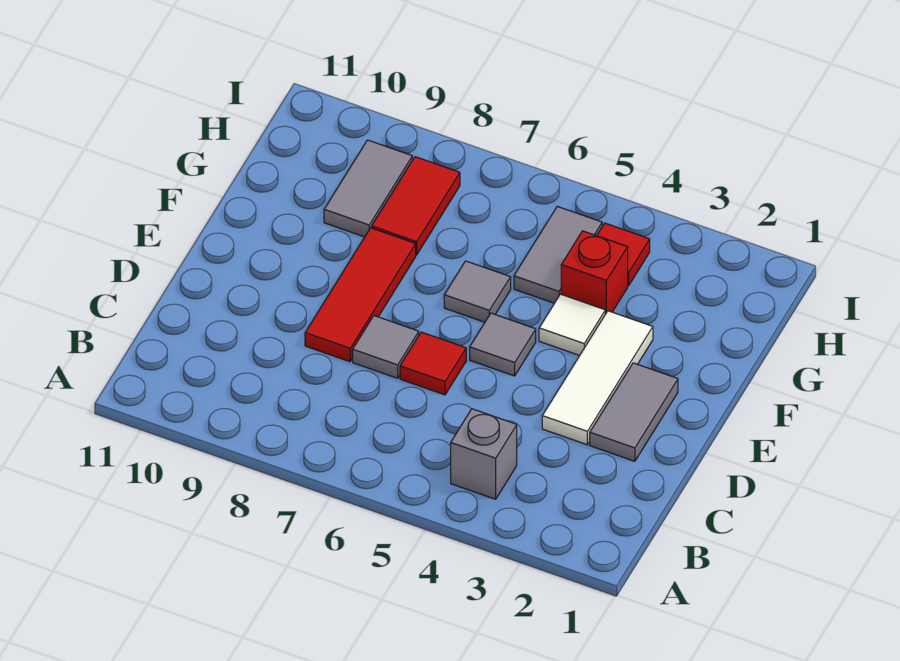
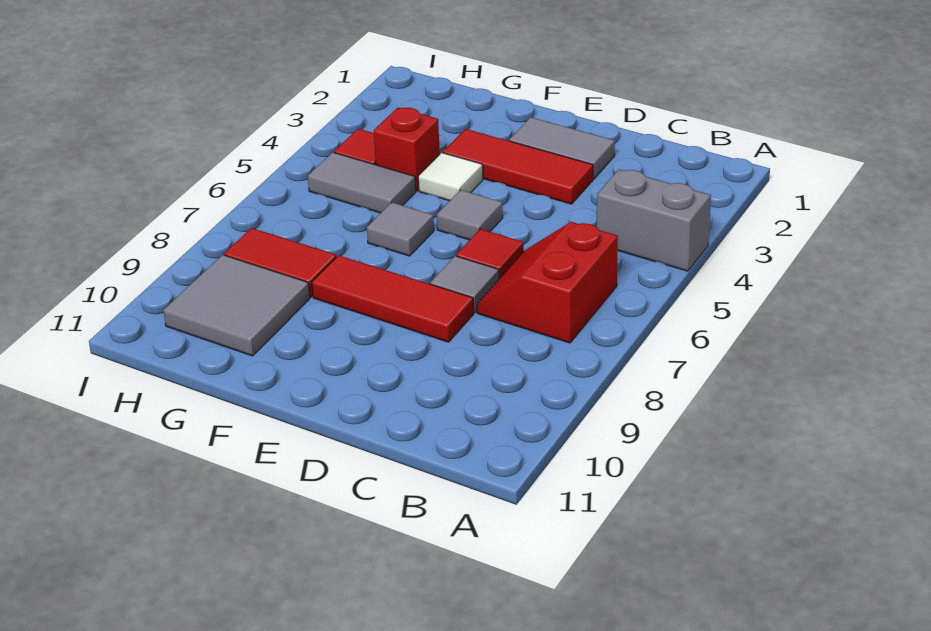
grey brick B4 level 1 -> grey brick A4:B4 level 1
none -> red slope B6:C7 level 1 top B
white tile D3:F3 level 1 -> red tile D3:F3 level 1
grey tile G9:H9 level 1 -> grey tile G9:H10 level 1

